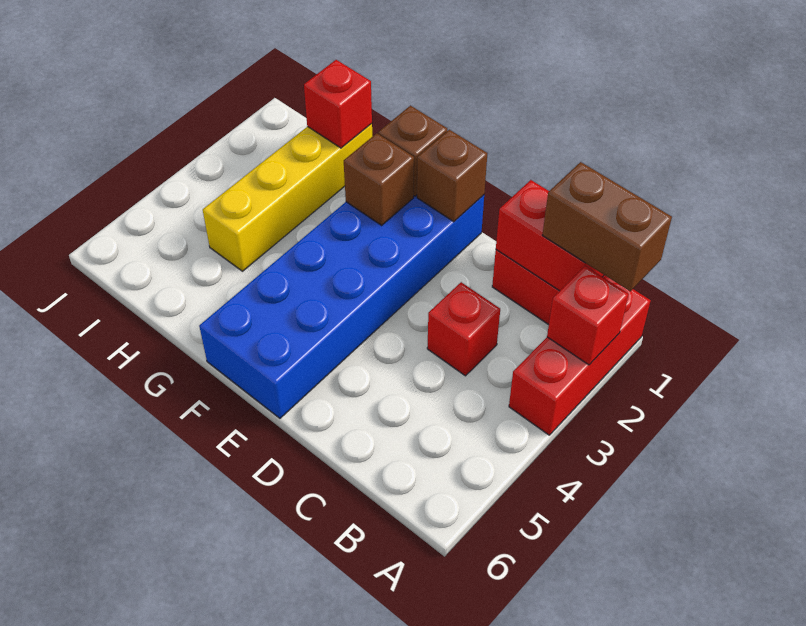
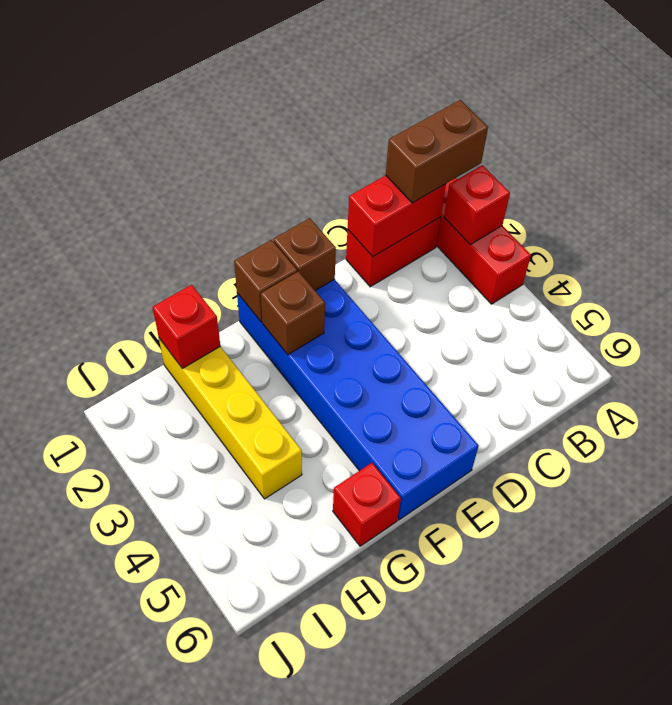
red brick C3 level 1 -> red brick G6 level 1

